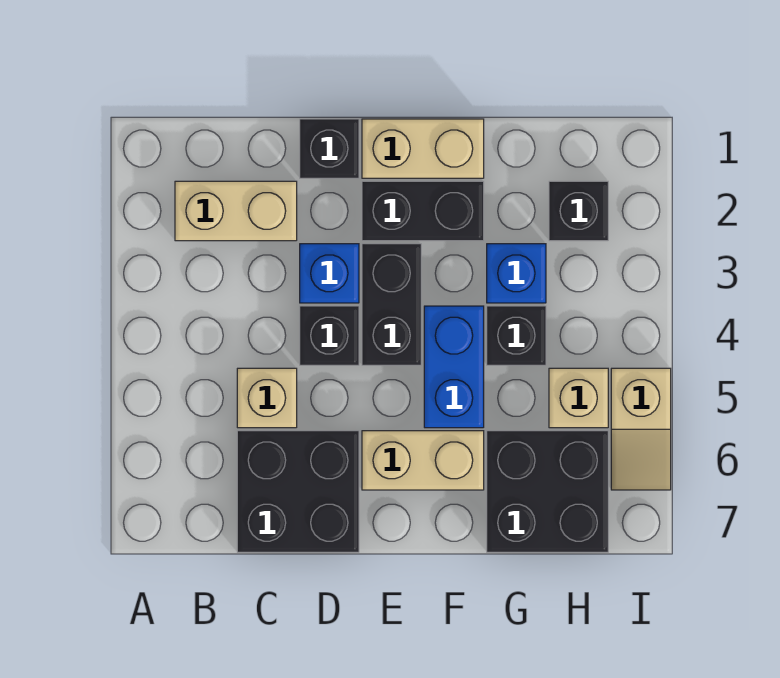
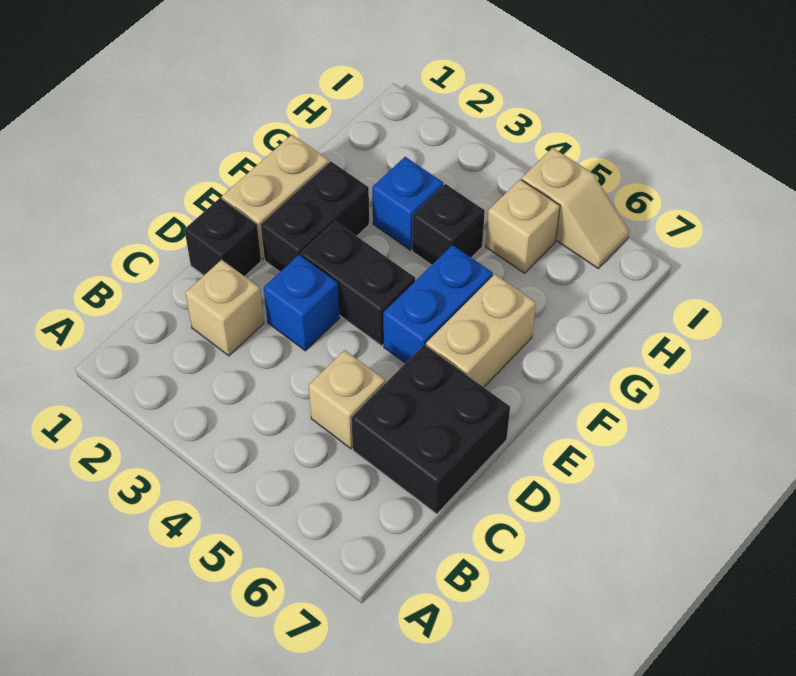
tan brick B2:C2 level 1 -> tan brick C2 level 1
black brick D4 level 1 -> none
blue brick F4:F5 level 1 -> blue brick E5:F5 level 1
black brick G6:H7 level 1 -> none
black brick H2 level 1 -> none

